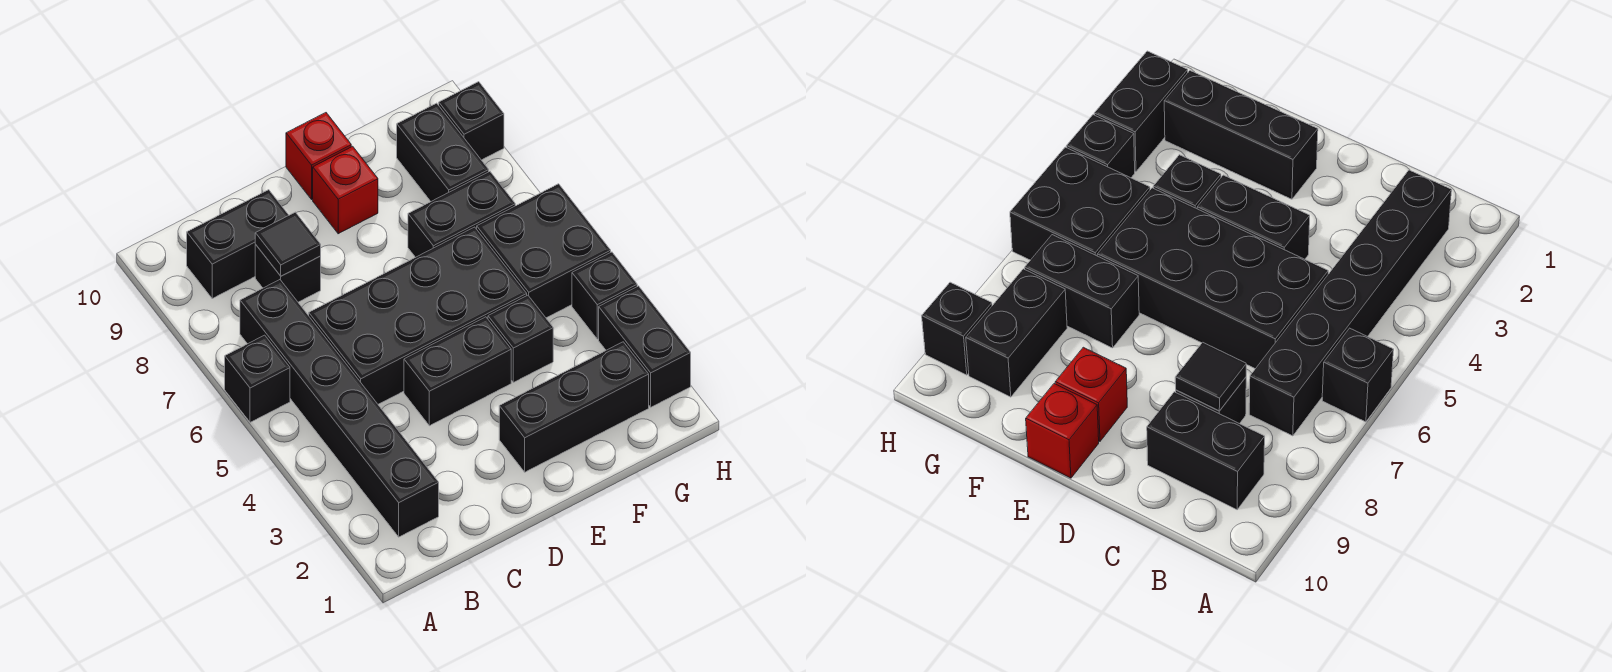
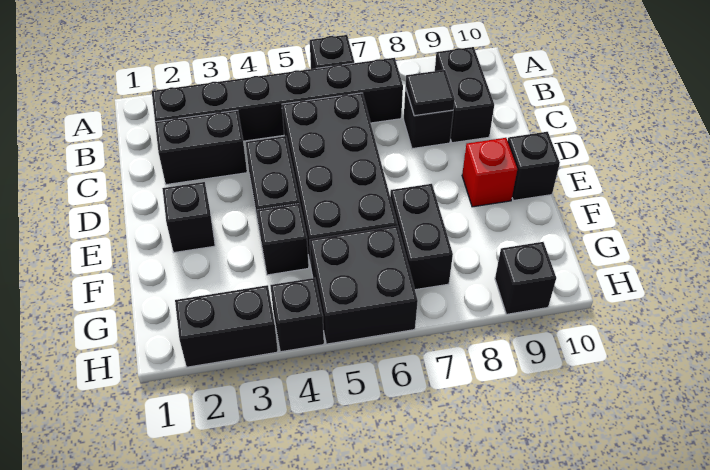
black brick E2:G2 level 1 -> black brick E2 level 1
red brick E10 level 1 -> black brick E10 level 1
black brick G8:G9 level 1 -> black brick C2:C3 level 1

